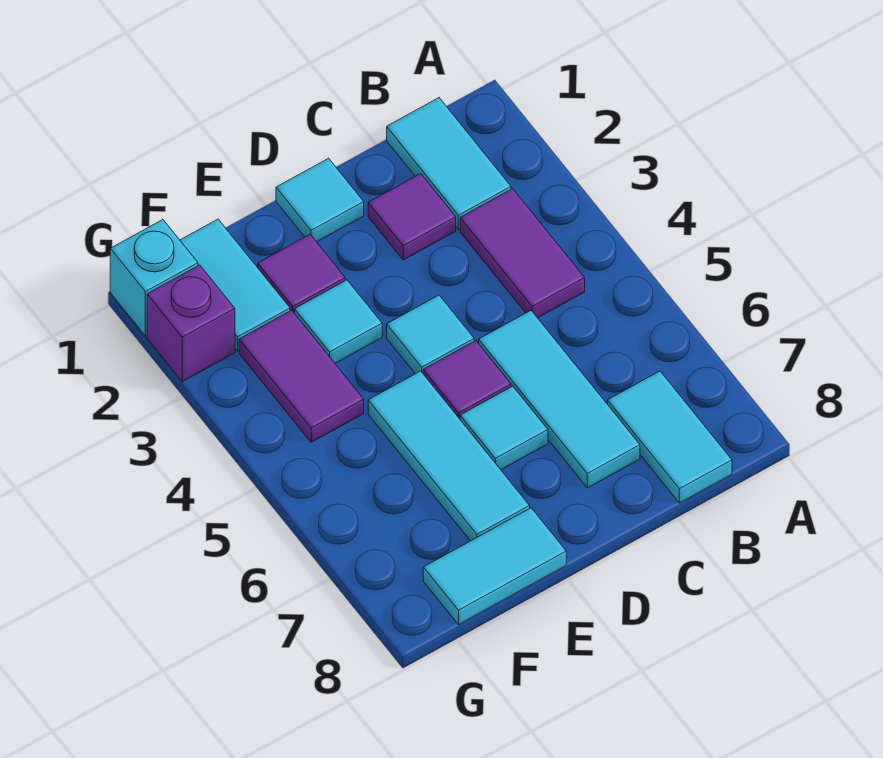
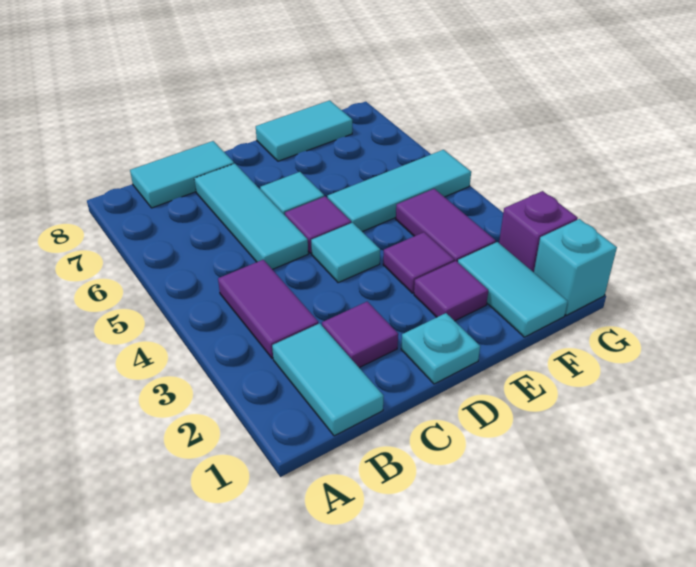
cyan tile B7:B8 level 1 -> cyan tile B8:C8 level 1
cyan tile D1 level 1 -> cyan plate D1 level 1
cyan tile E3 level 1 -> purple tile E3 level 1
cyan tile E5:E7 level 1 -> cyan tile E5:G5 level 1

